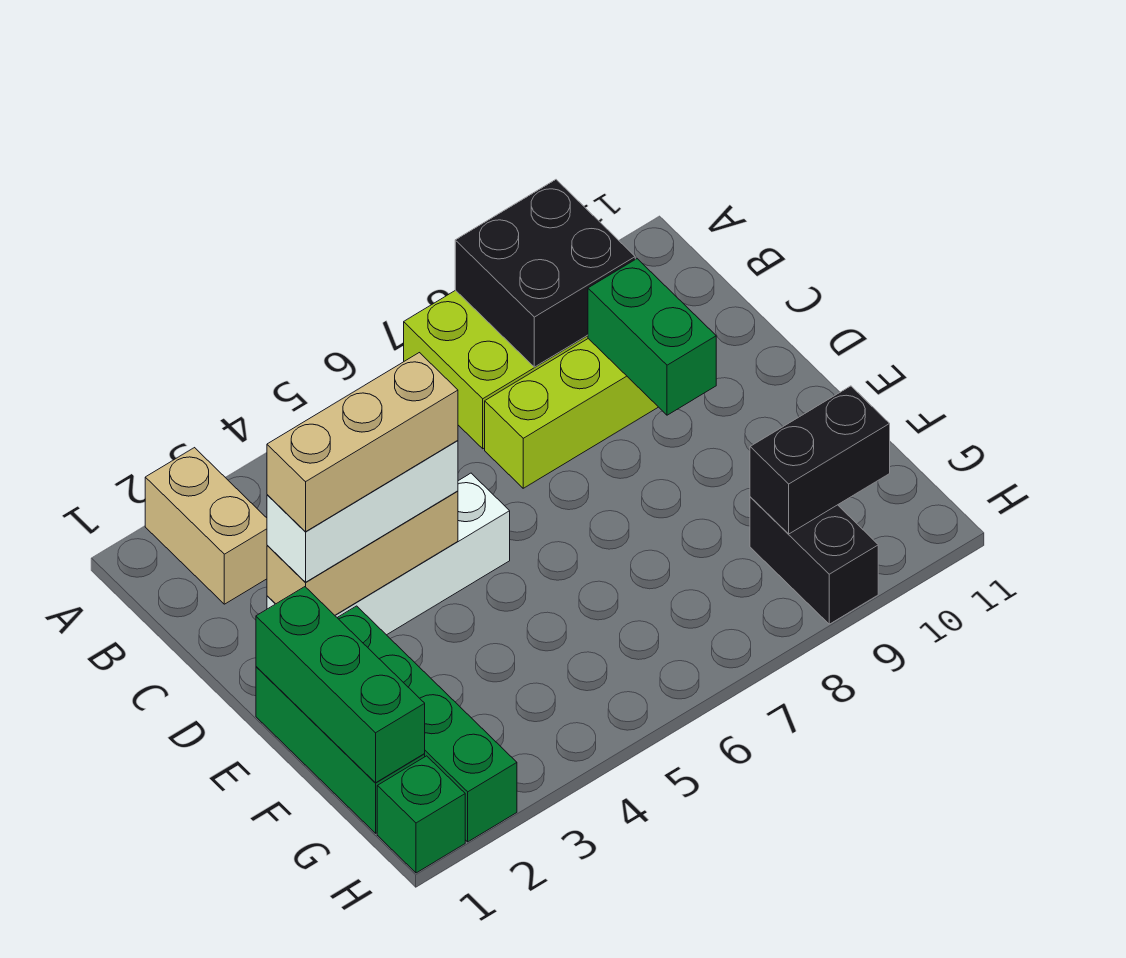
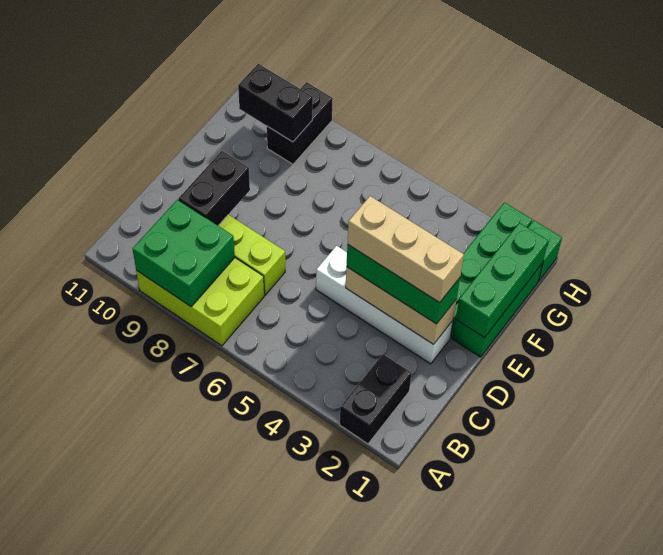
tan brick A2:B2 level 1 -> black brick A2:B2 level 1
black brick A8:B9 level 2 -> green brick A8:B9 level 2
green brick C9:D9 level 2 -> black brick C9:D9 level 2
white brick D2:D4 level 3 -> green brick D2:D4 level 3

